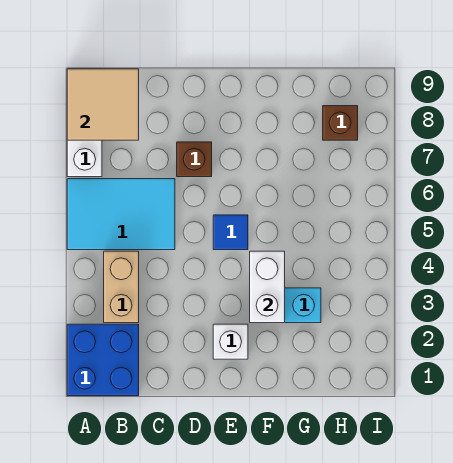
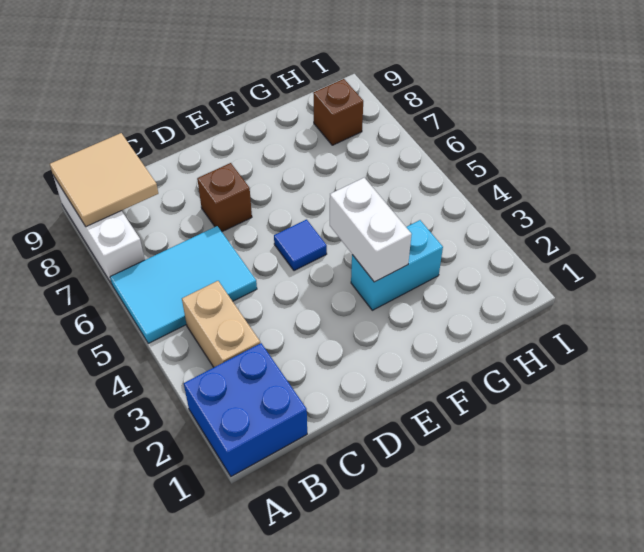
white brick E2 level 1 -> none

